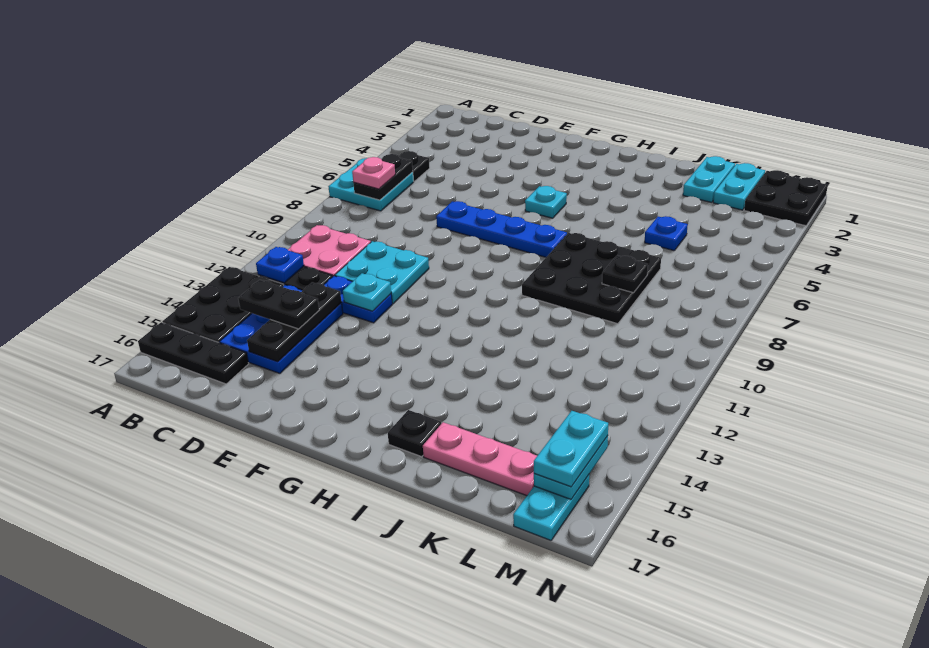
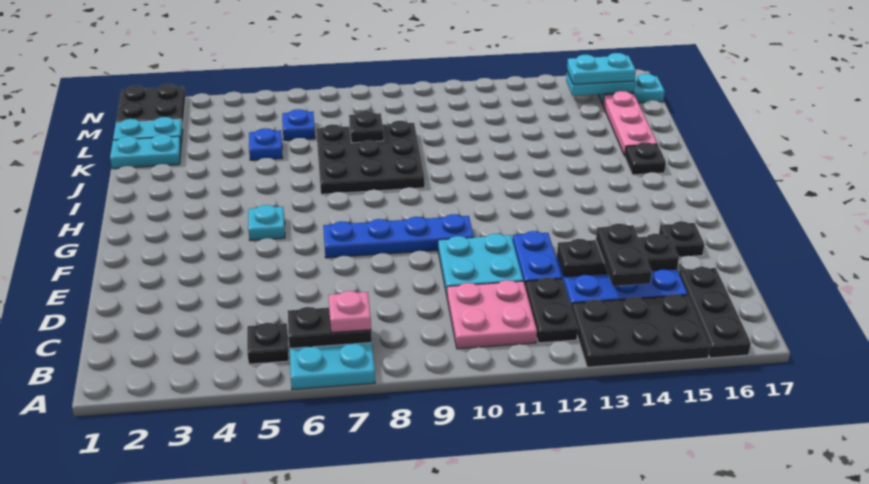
blue plate B12 level 2 -> blue plate L6 level 1
blue plate E7:H7 level 1 -> blue plate F7:F10 level 1
cyan plate E12 level 2 -> none
none -> black plate E16 level 1

